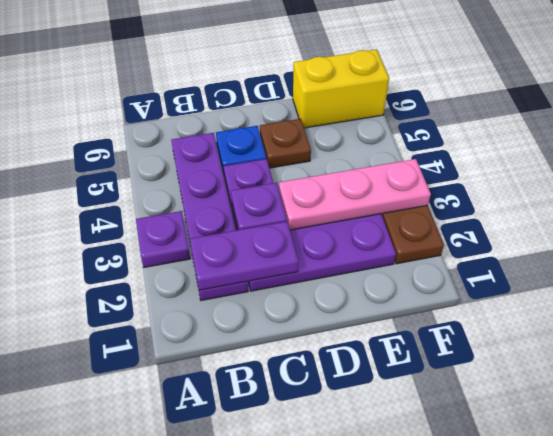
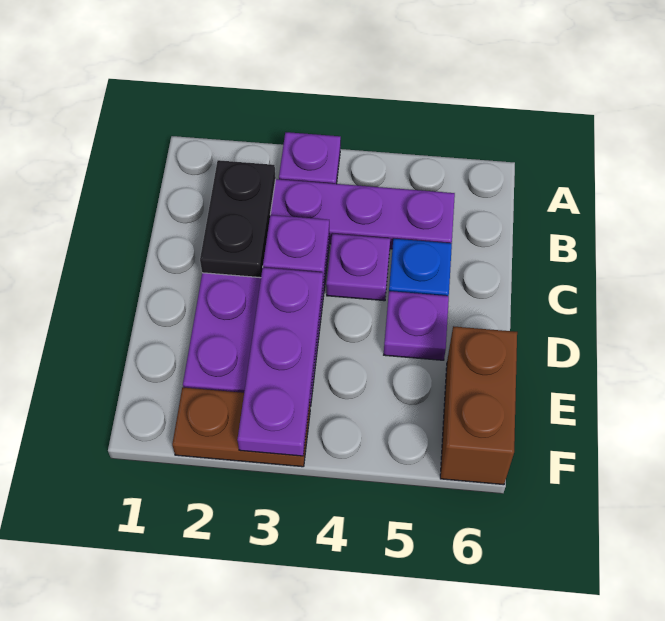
purple plate B2:C2 level 2 -> black plate B2:C2 level 2
pink plate D3:F3 level 2 -> purple plate D3:F3 level 2
brown plate D5 level 1 -> purple plate D5 level 1
yellow brick E6:F6 level 1 -> brown brick E6:F6 level 1

